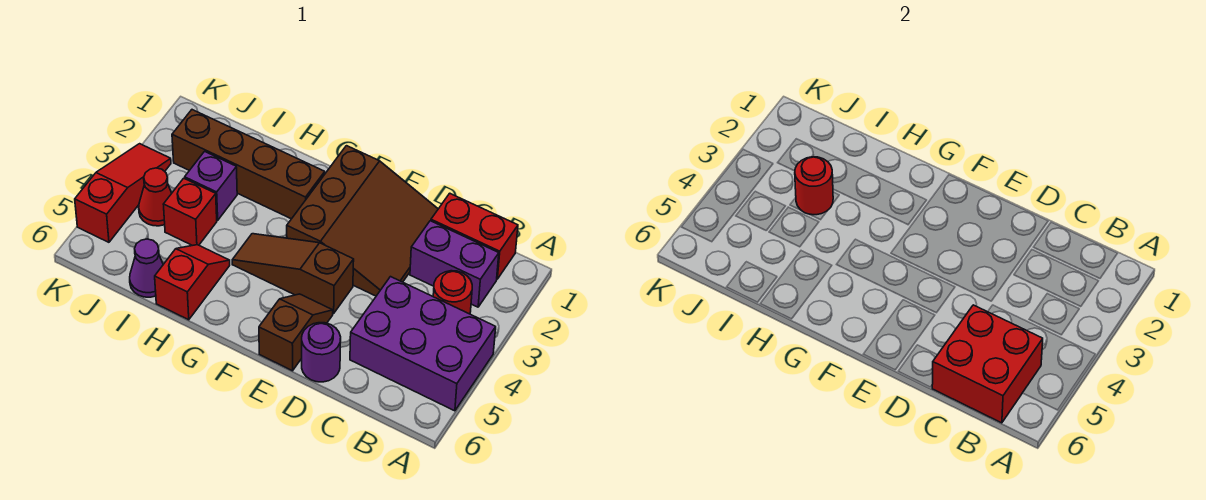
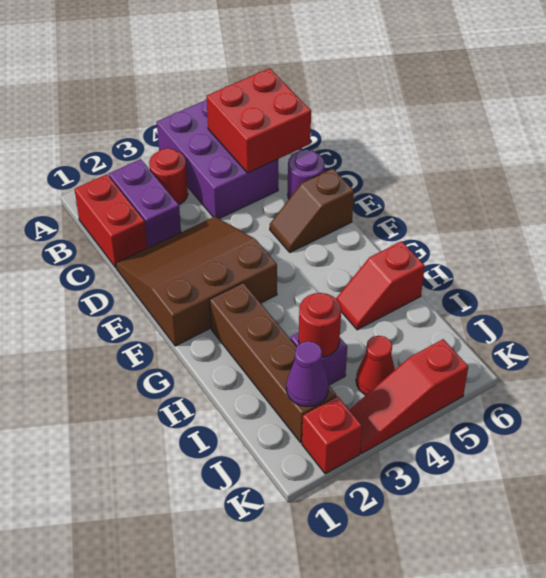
brown slope E4:G4 level 1 top E -> none
red brick I4 level 1 -> red brick K2 level 1
purple cone I6 level 1 -> purple cone J2 level 2

